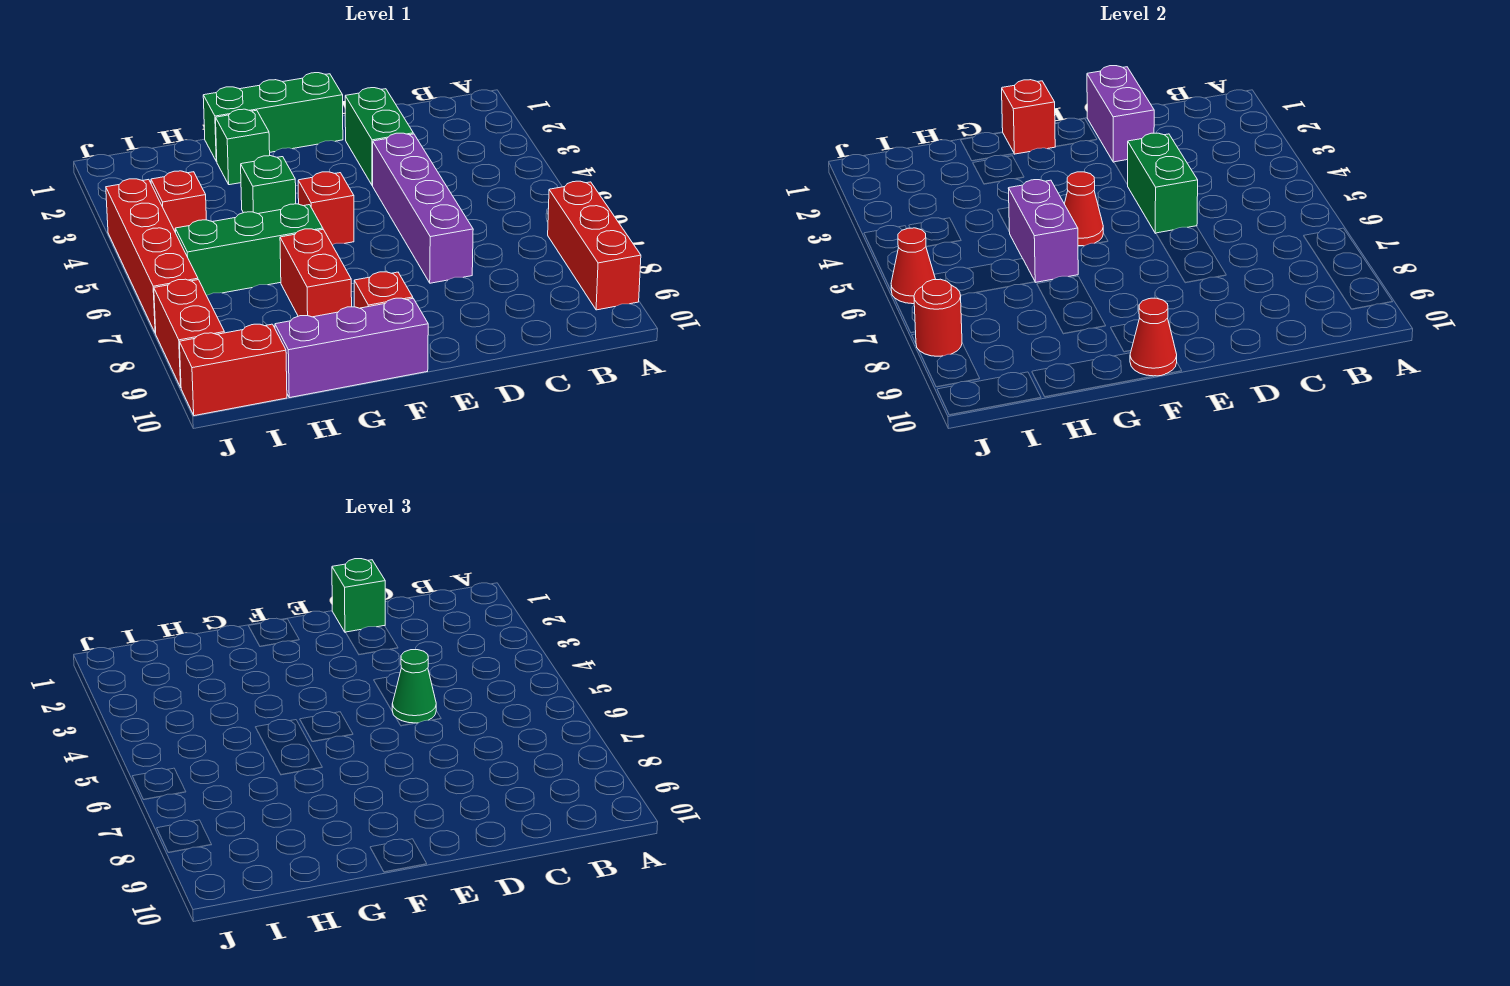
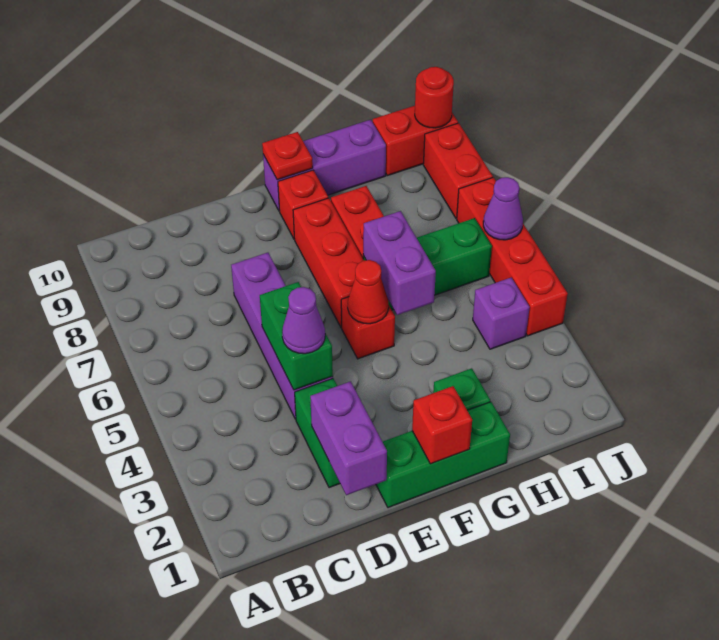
red brick A7:A9 level 1 -> red brick F6:F8 level 1
green brick D1 level 3 -> none
none -> purple cone D4 level 3
green cone D5 level 3 -> none
red cone F10 level 2 -> red plate F10 level 2
green brick G4 level 1 -> none
red brick I4 level 1 -> purple brick I4 level 1
red cone J6 level 2 -> purple cone J6 level 2
red round brick J8 level 2 -> red round brick J10 level 2

